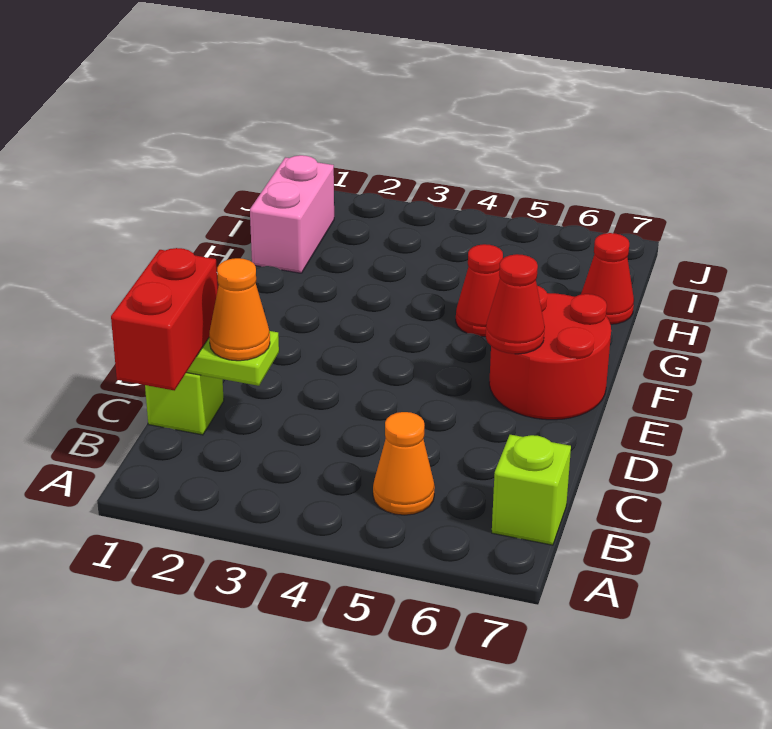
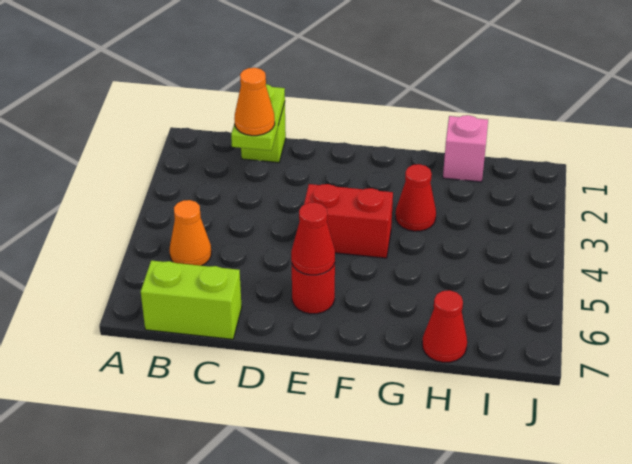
red brick B1:C1 level 3 -> red brick E4:F4 level 1
lime brick B7 level 1 -> lime brick B7:C7 level 1
red round brick E6:F7 level 1 -> red round brick E6 level 1
red cone G5 level 1 -> red cone G3 level 1
pink brick H1:I1 level 1 -> pink brick H1 level 1

